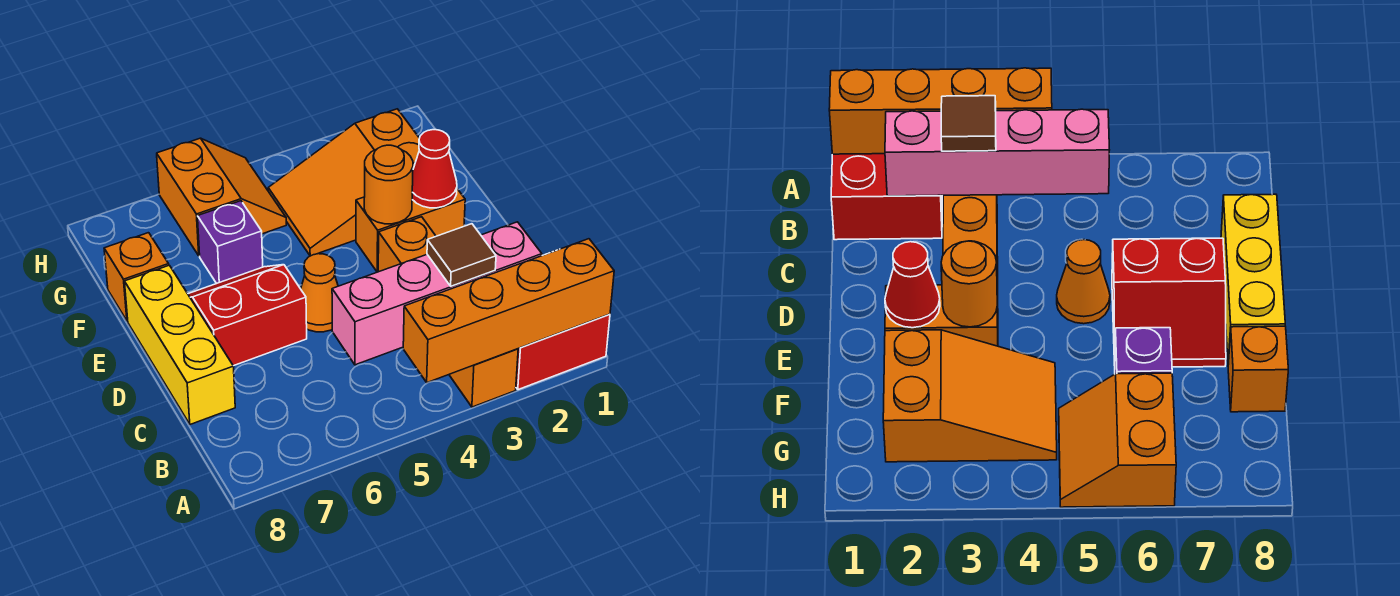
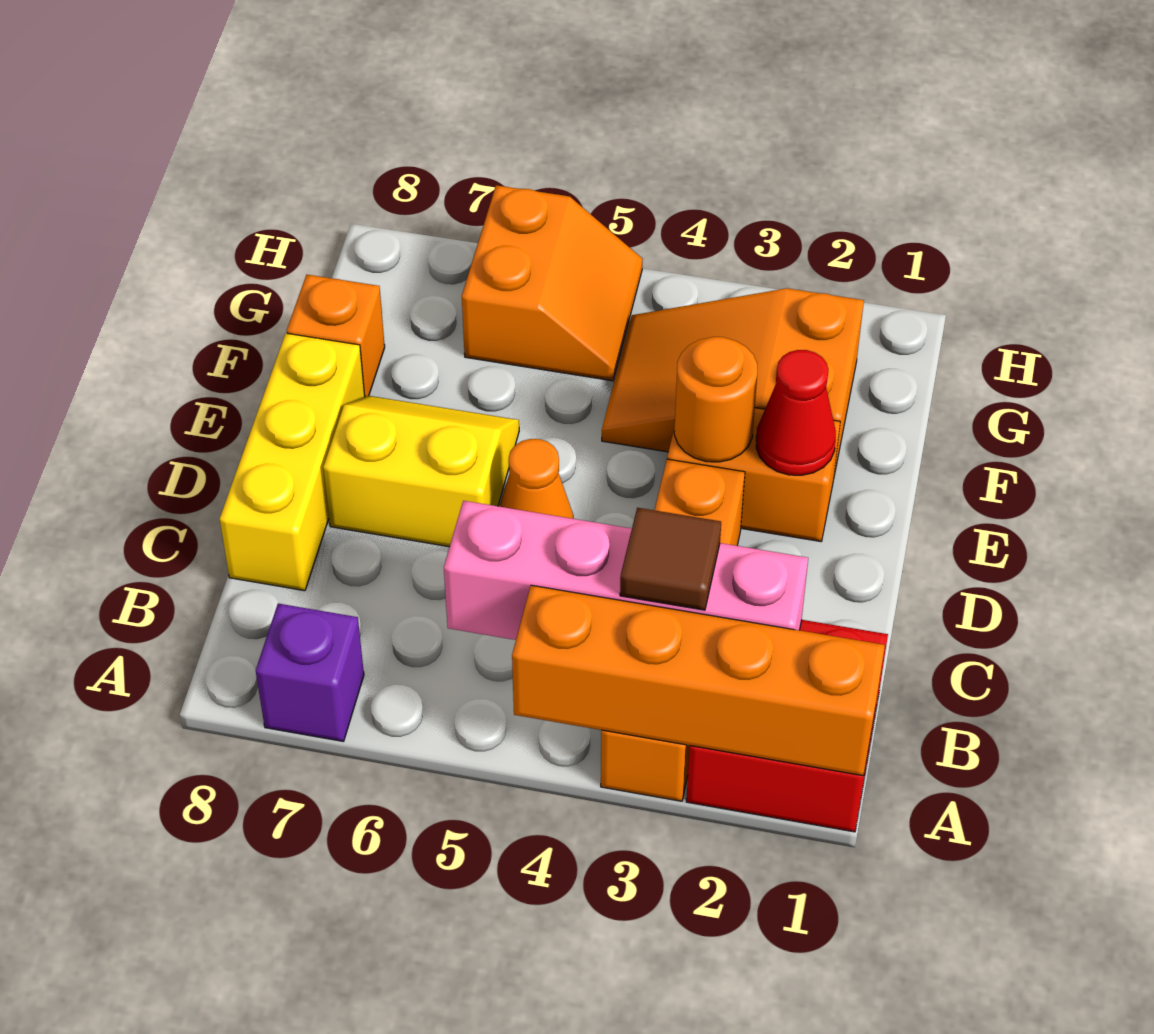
red slope D6:E7 level 1 top D -> yellow slope D6:E7 level 1 top D
purple brick F6 level 1 -> purple brick A7 level 1

